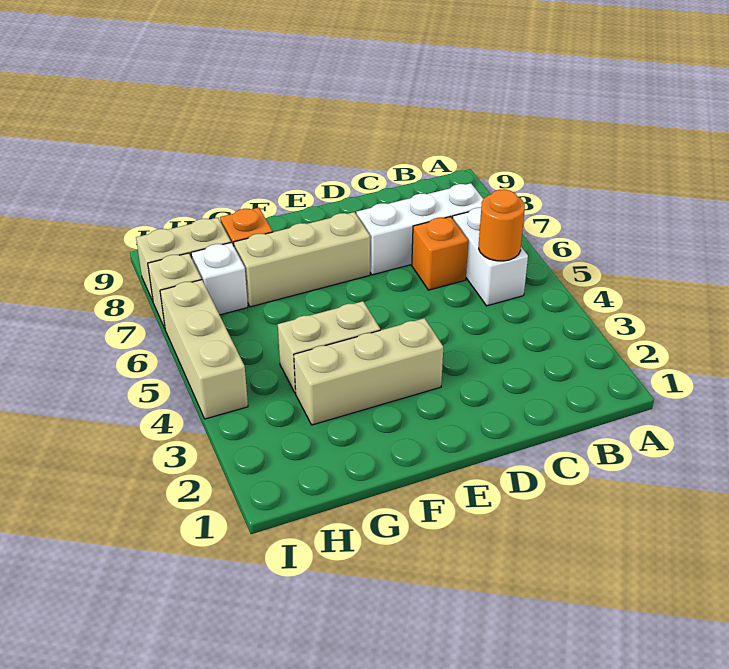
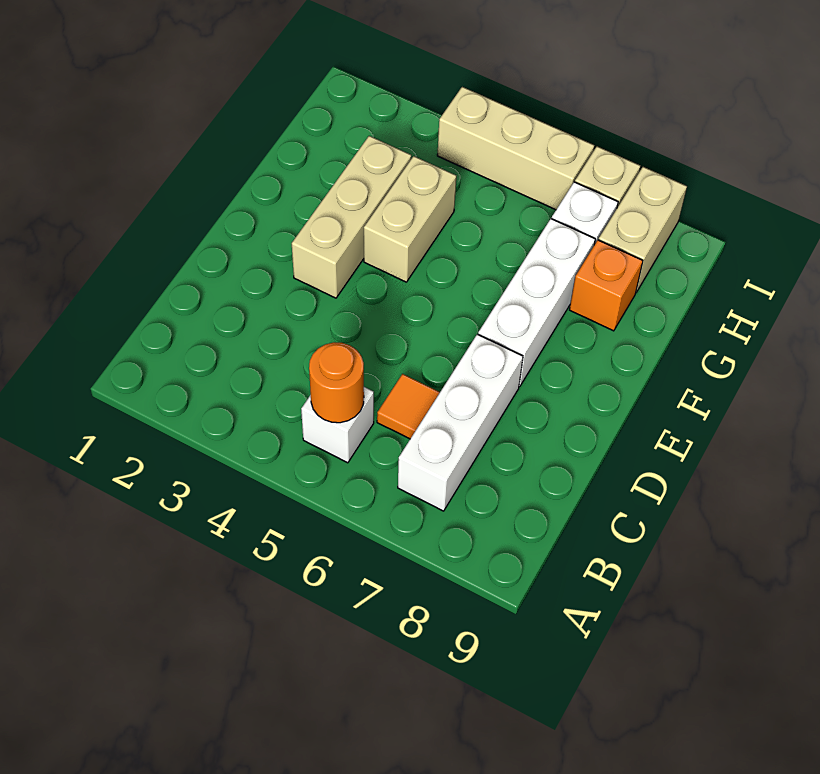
white brick B5:B6 level 1 -> white brick B5 level 1
orange brick C6 level 1 -> orange tile C6 level 1
tan brick E7:G7 level 1 -> white brick E7:G7 level 1

